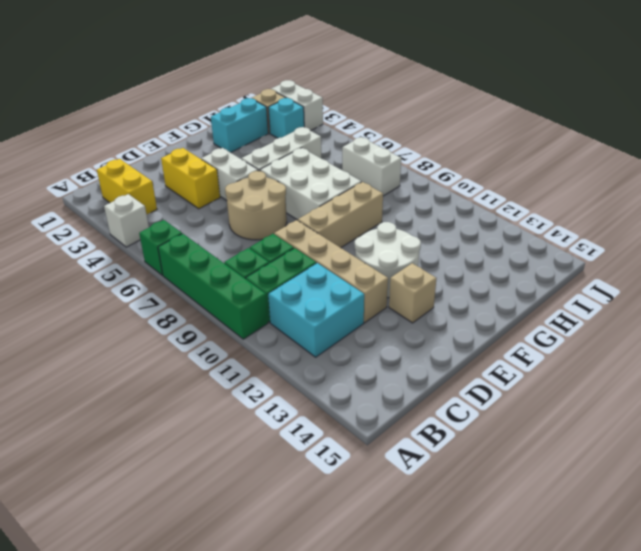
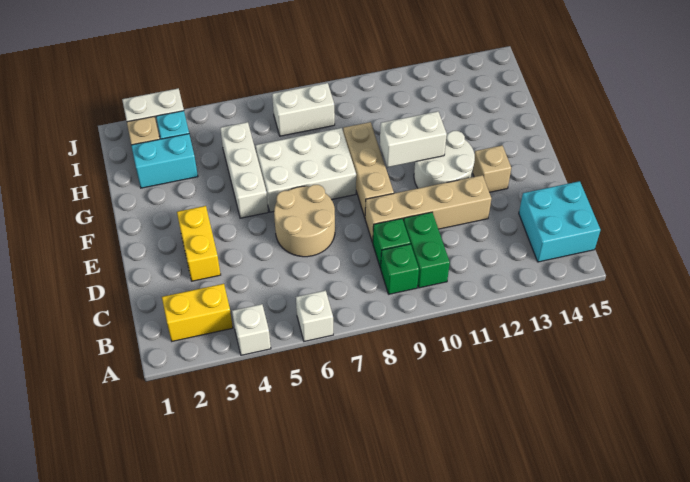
green brick A6 level 1 -> white brick A6 level 1
green brick A7:A10 level 1 -> none
cyan brick B11:C12 level 1 -> cyan brick B14:C15 level 1
yellow brick D3:D4 level 1 -> yellow brick D3:E3 level 1
white brick E4:E5 level 1 -> white brick F10:F11 level 2
cyan brick G2:H2 level 1 -> cyan brick H2:H3 level 1

